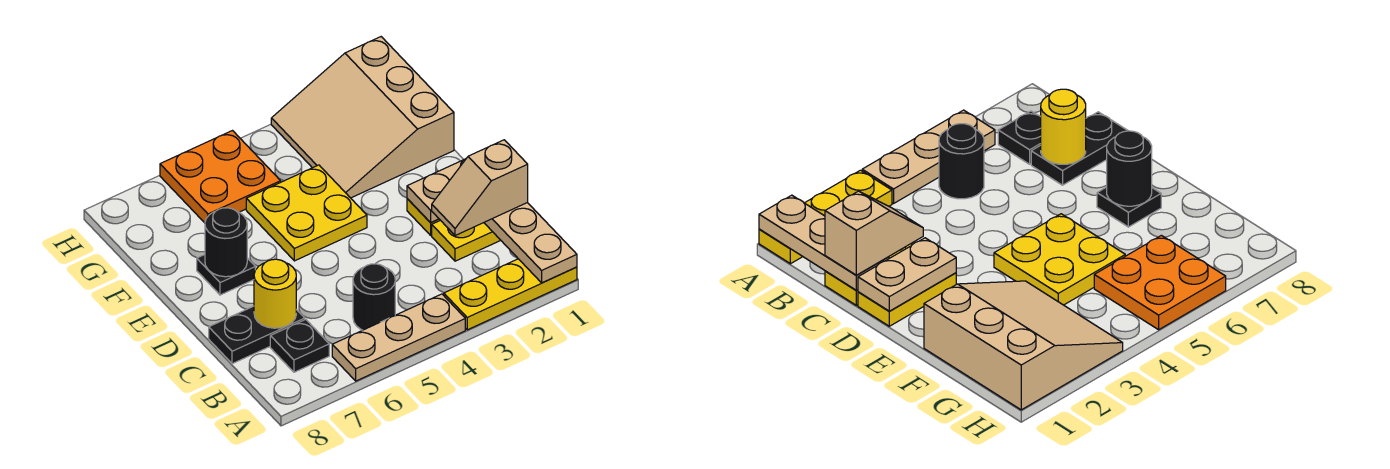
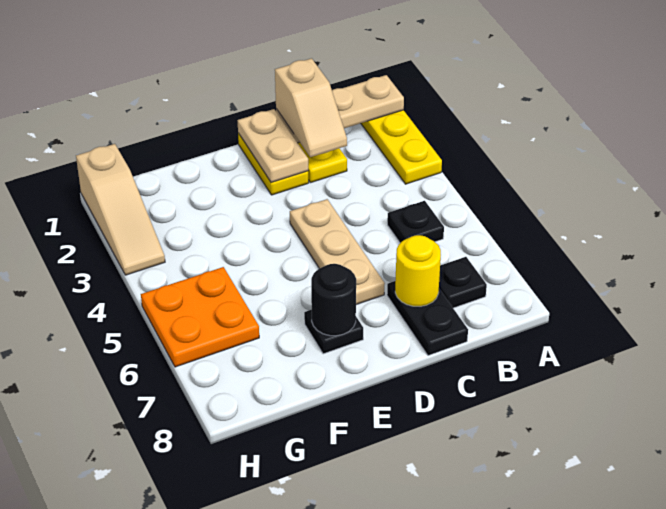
tan plate A4:A6 level 1 -> tan plate D4:D6 level 1
black round brick B5 level 1 -> black plate B5 level 1
yellow plate E4:F5 level 1 -> none
tan slope F1:H3 level 1 top 1 -> tan slope H1:H3 level 1 top 1

